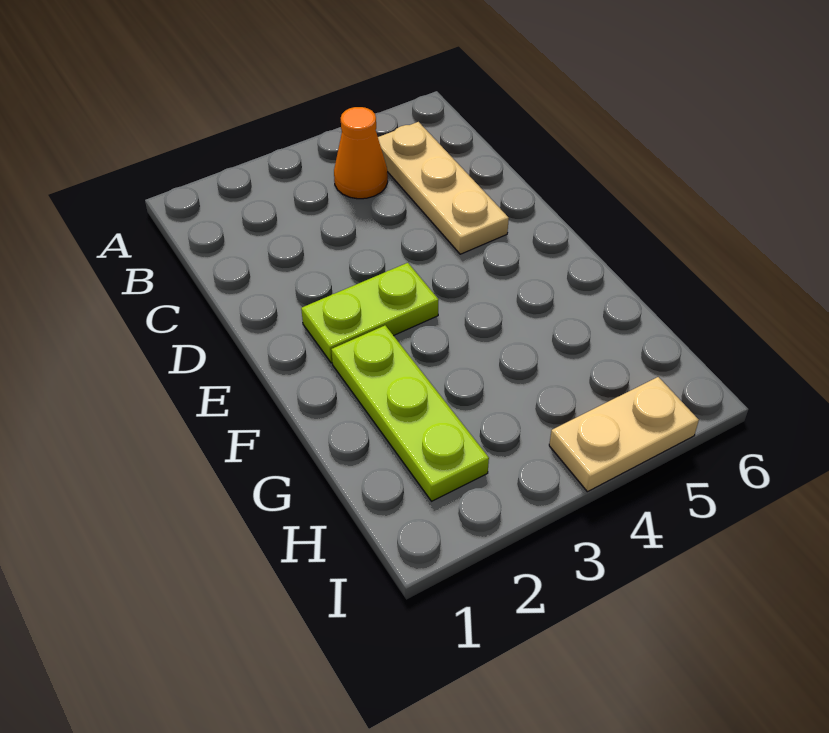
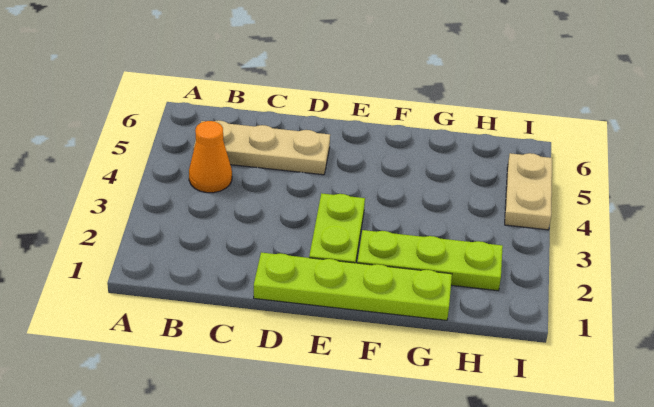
none -> lime plate D1:G1 level 1

